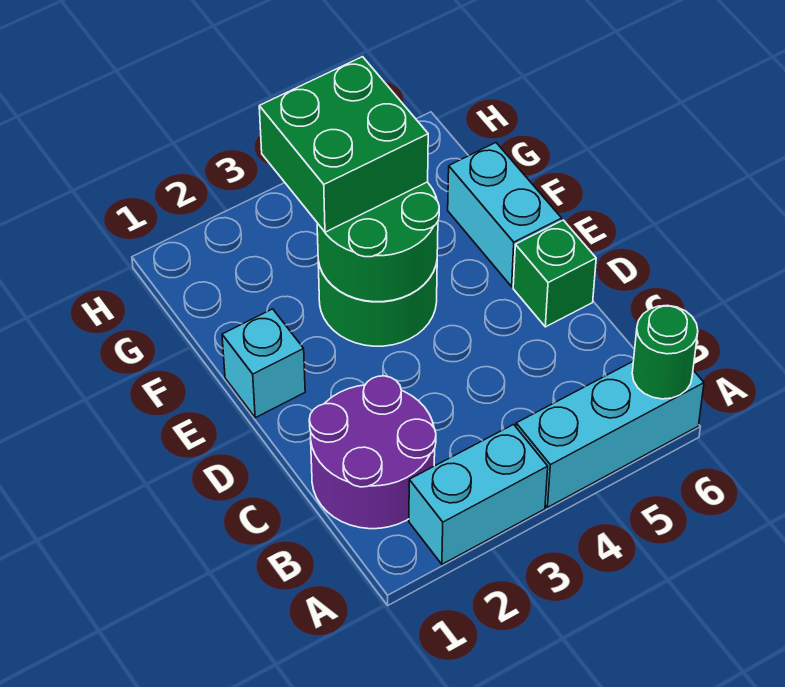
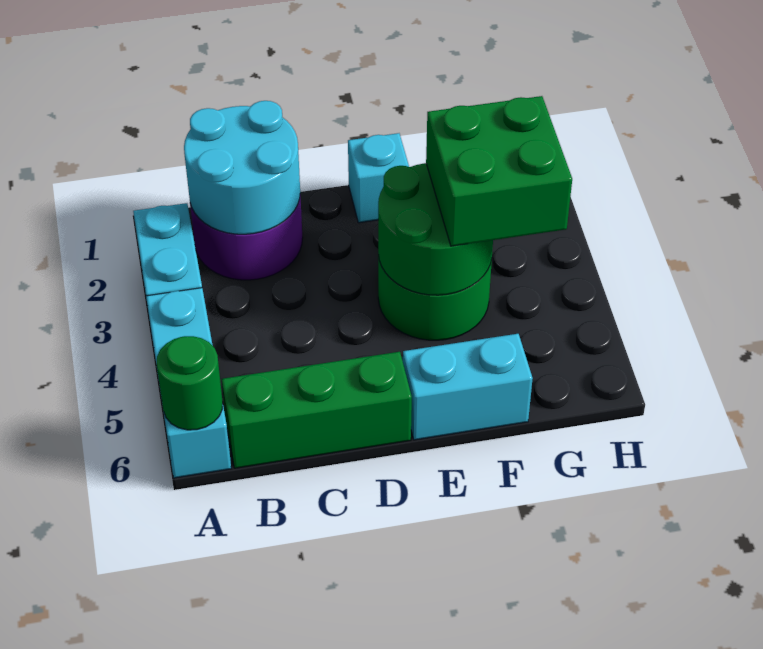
none -> cyan round brick B1:C2 level 2
green brick D6 level 1 -> green brick B6:D6 level 1

